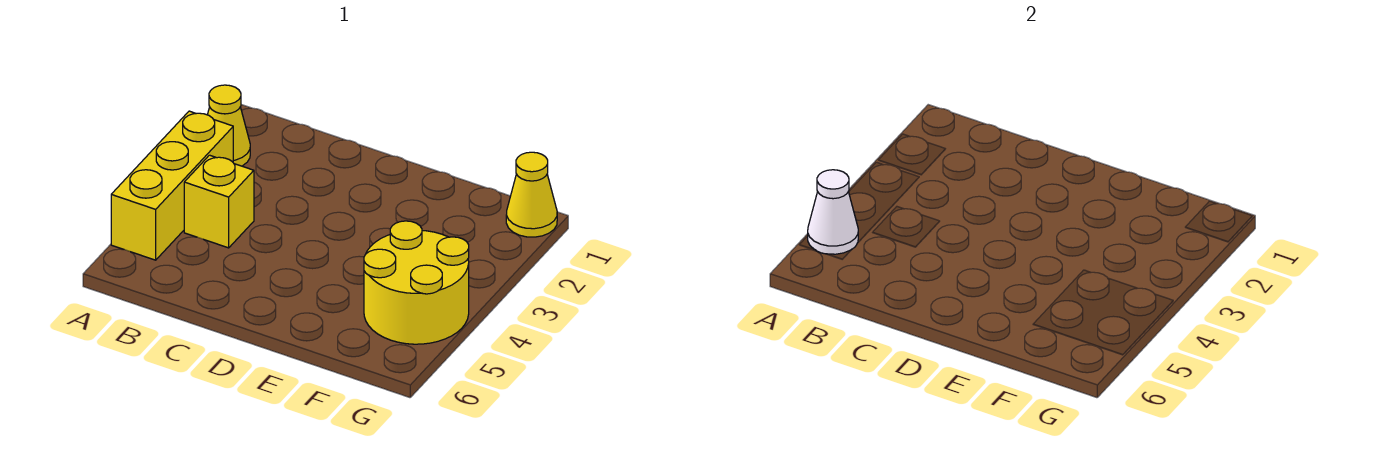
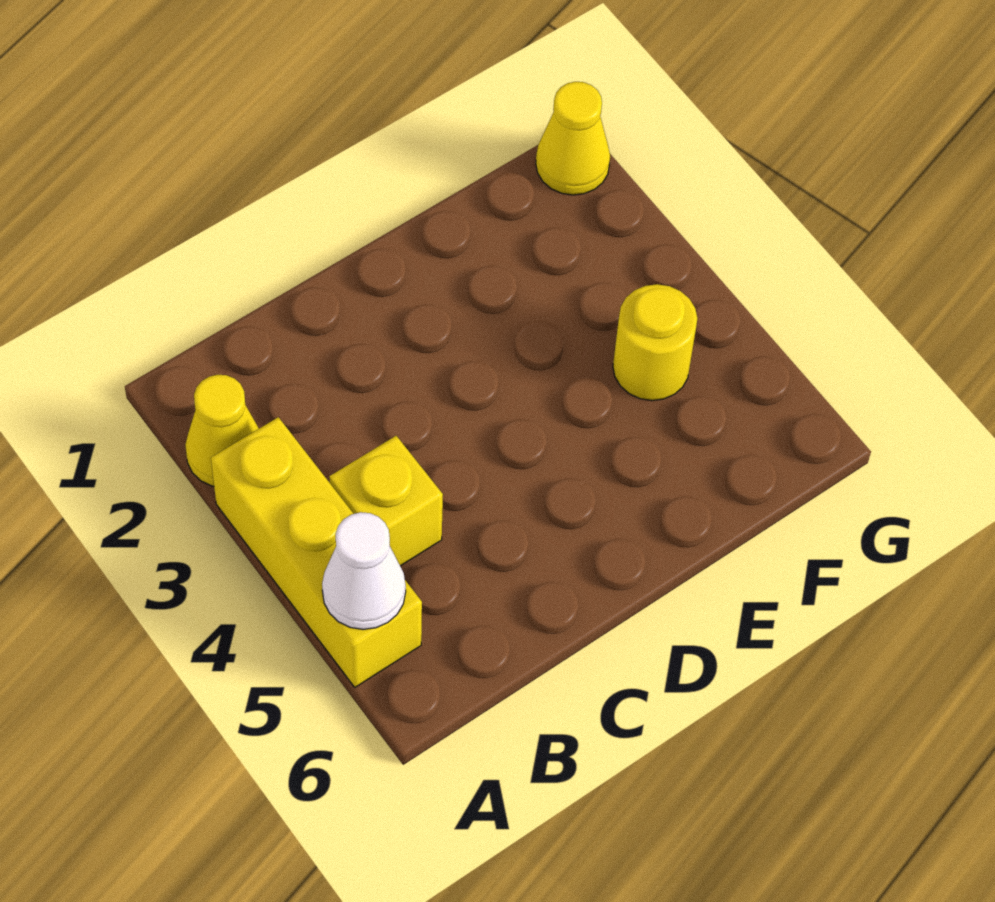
yellow round brick F4:G5 level 1 -> yellow round brick F4 level 1

